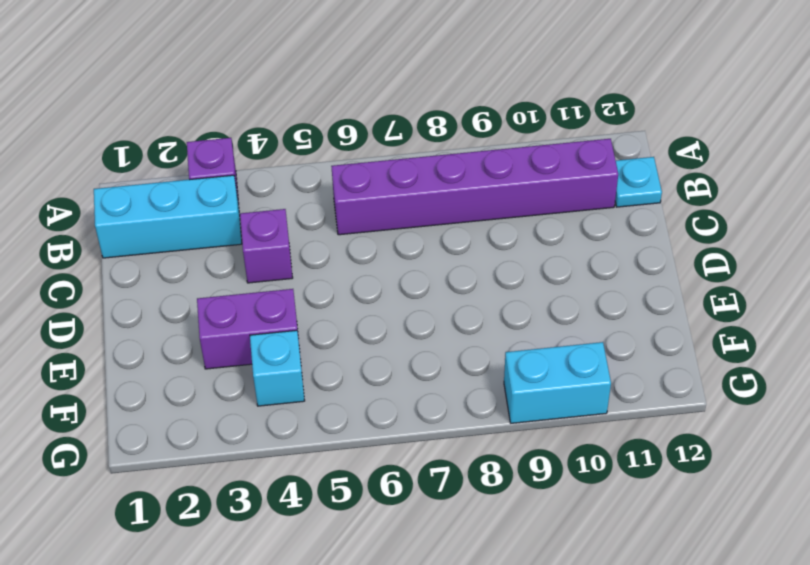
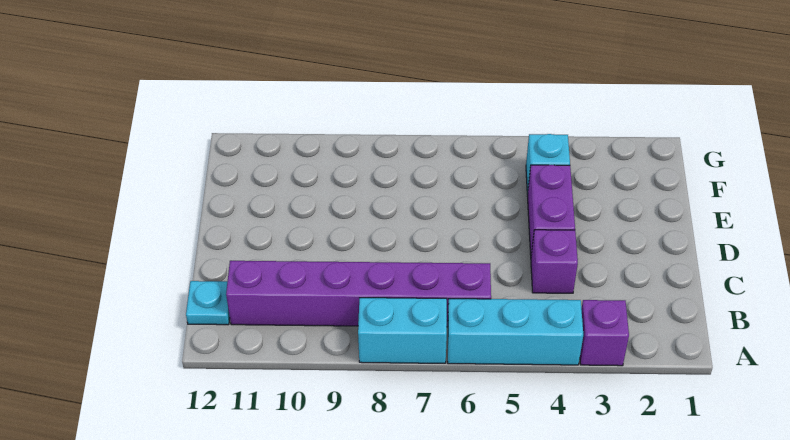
cyan brick B1:B3 level 1 -> cyan brick A4:A6 level 1
purple brick E3:E4 level 1 -> purple brick D4:E4 level 1
cyan brick G9:G10 level 1 -> cyan brick A7:A8 level 1

